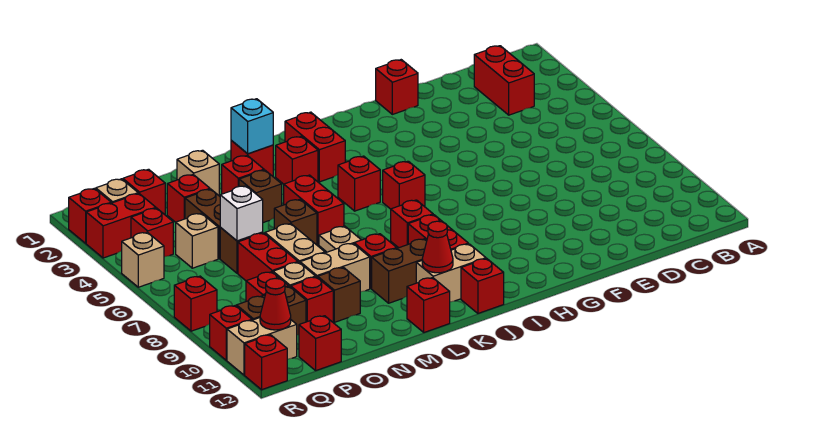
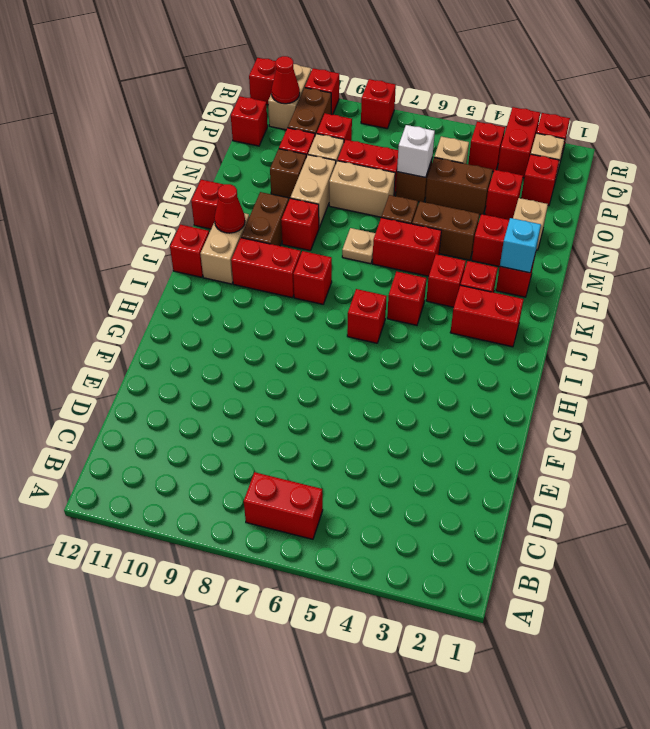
red brick C2:C3 level 1 -> red brick B6:B7 level 1
red brick F1 level 1 -> red brick K4 level 1
brown brick M4 level 1 -> brown brick M4:M5 level 1
tan brick R5 level 1 -> none

